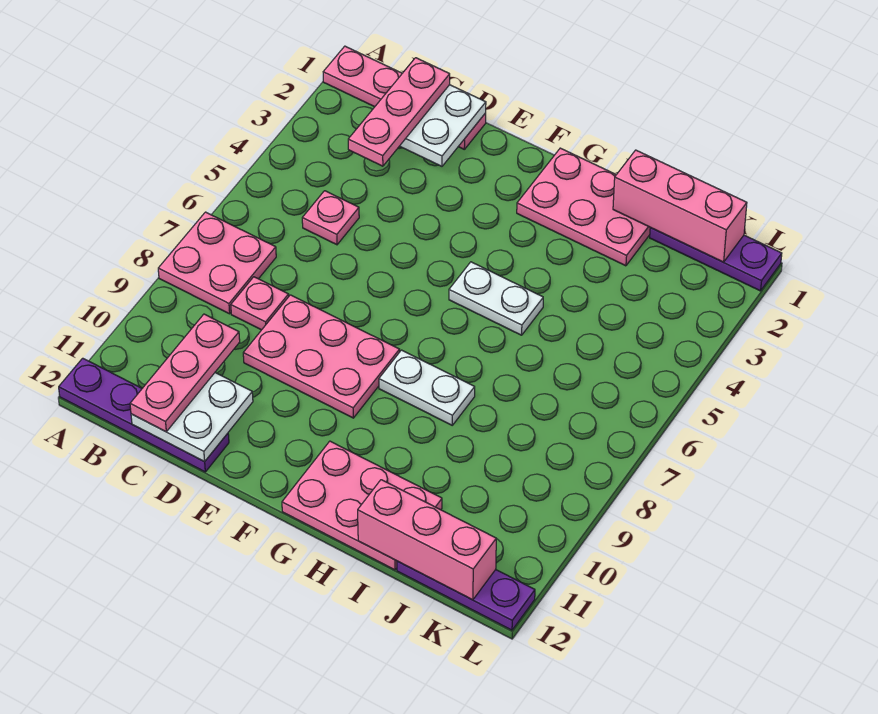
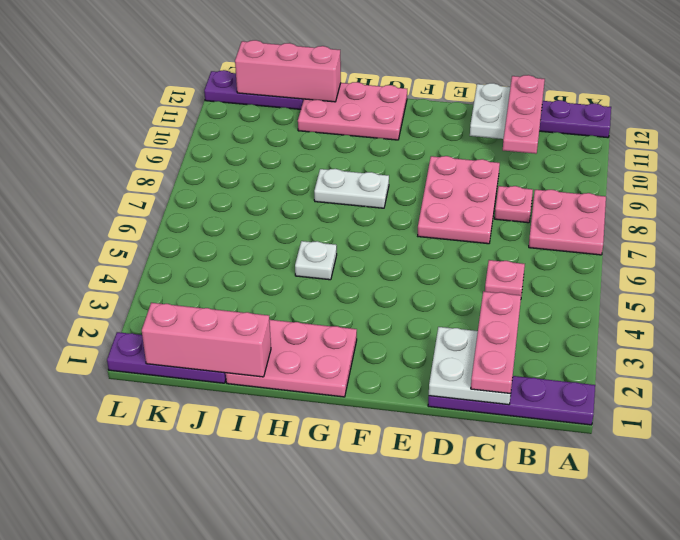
pink plate A1:D1 level 1 -> purple plate A1:D1 level 1
pink plate D8:F9 level 1 -> pink plate D7:E9 level 1
white plate G5:H5 level 1 -> white plate H5 level 1

